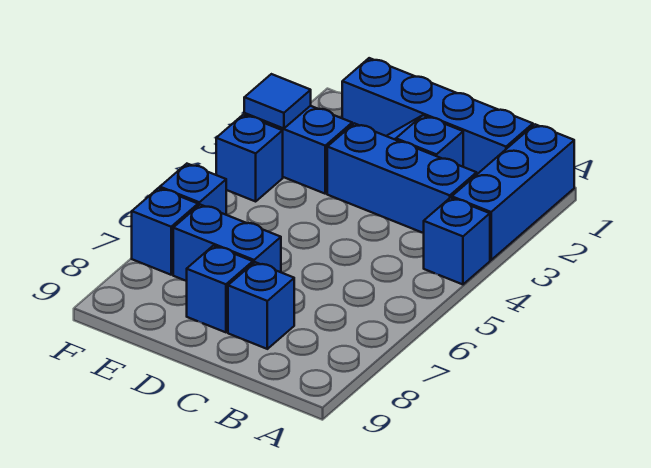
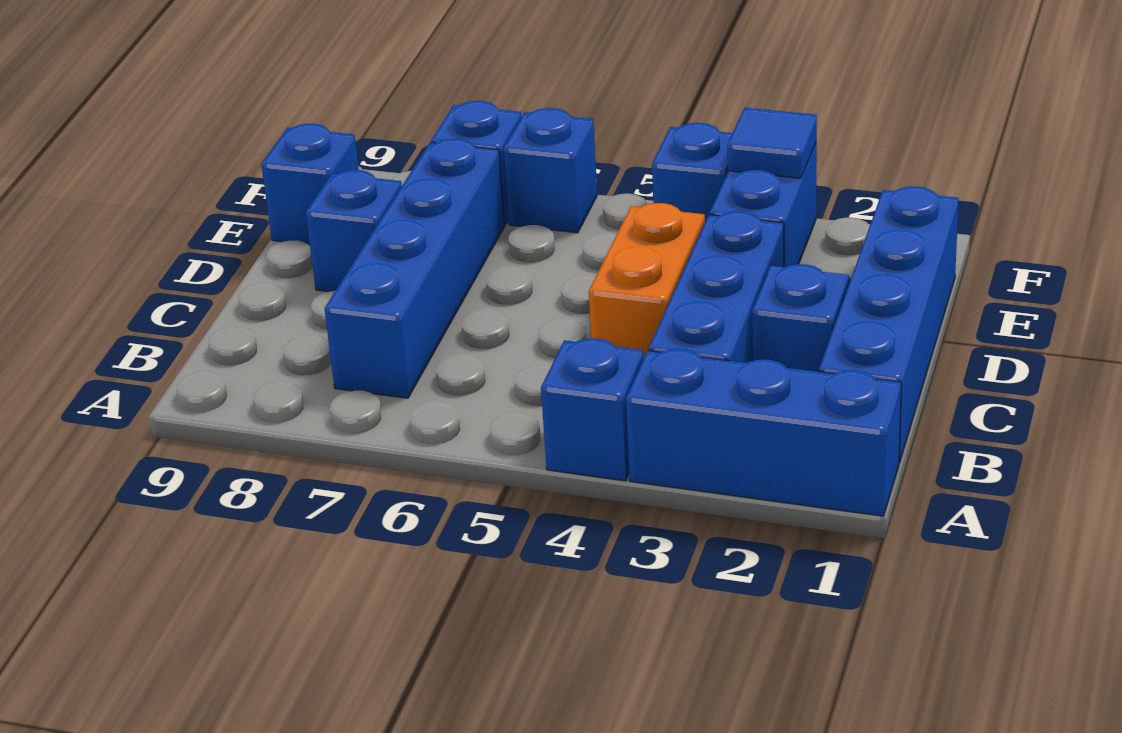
none -> orange brick C4:D4 level 1
blue brick C8 level 1 -> blue brick E9 level 1
blue brick D7:E7 level 1 -> blue brick B7:E7 level 1

